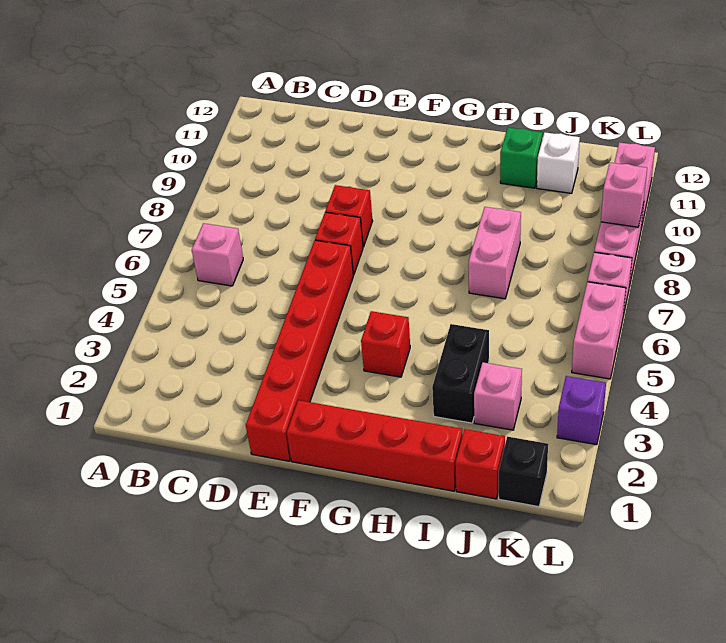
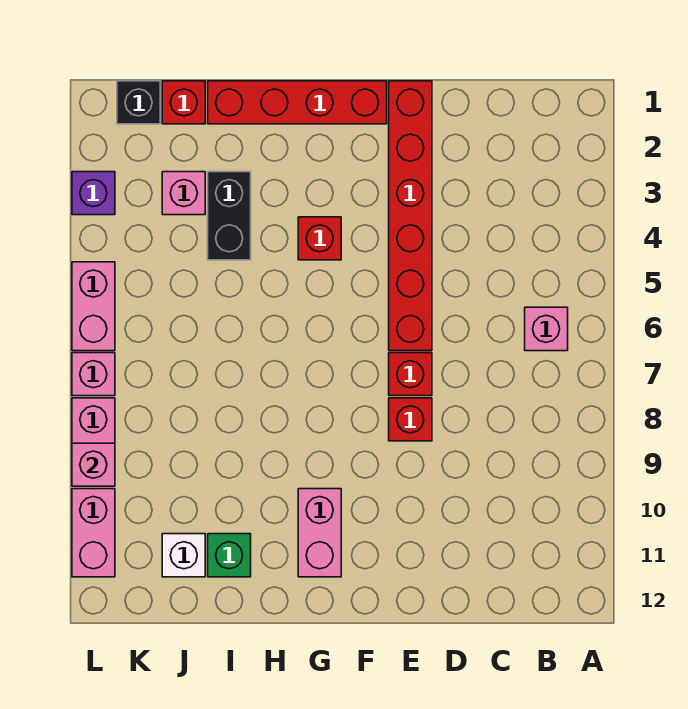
pink brick I7:I8 level 1 -> pink brick G10:G11 level 1

